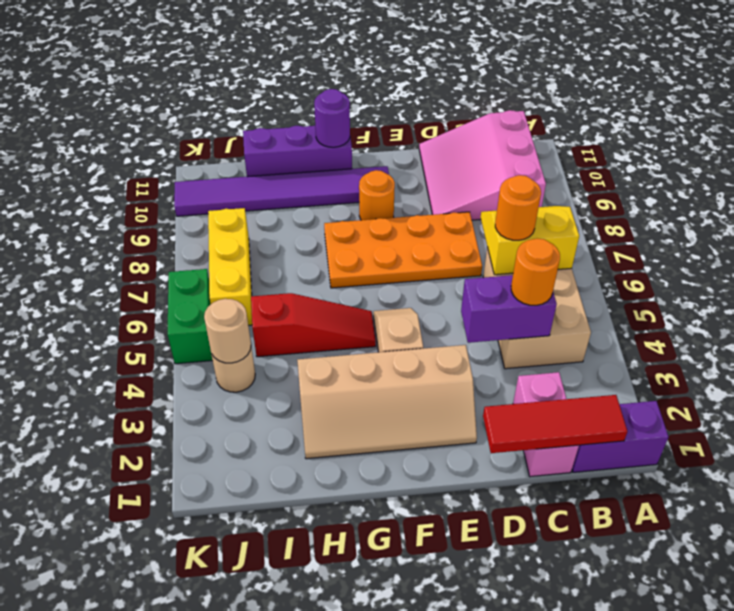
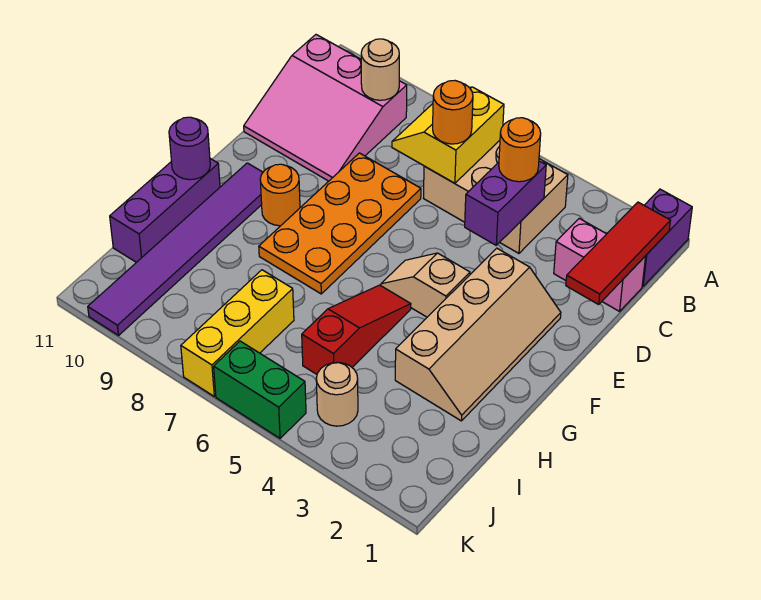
tan round brick J4 level 2 -> tan round brick B9 level 2
yellow brick J6:J8 level 1 -> yellow brick I7:K7 level 1

